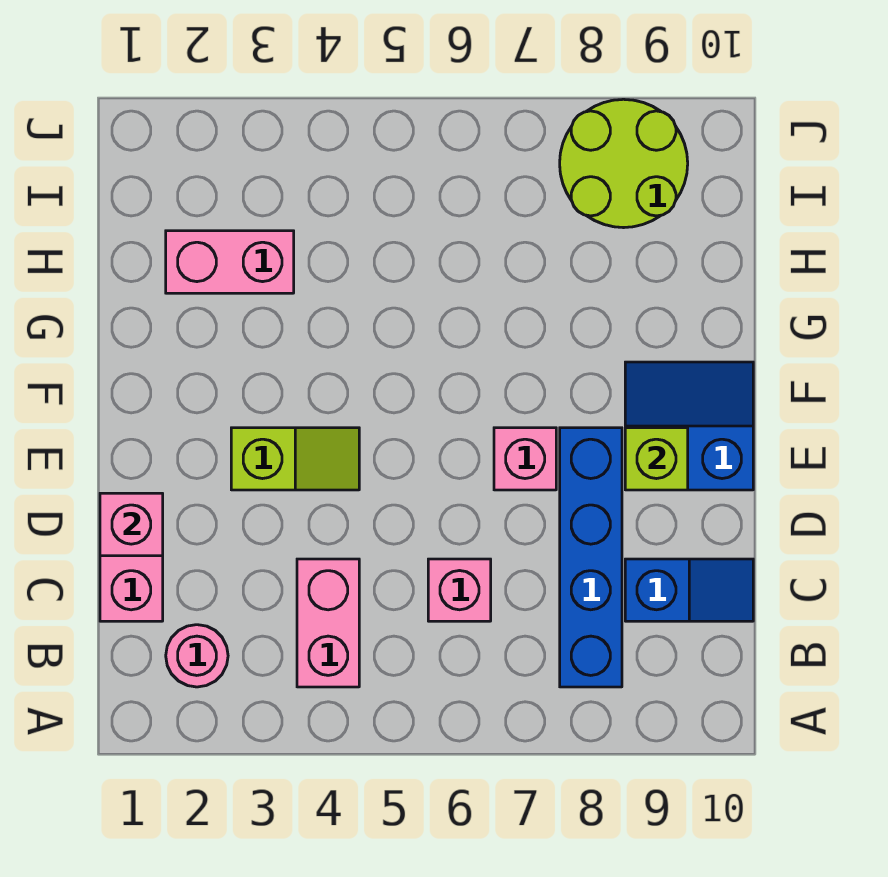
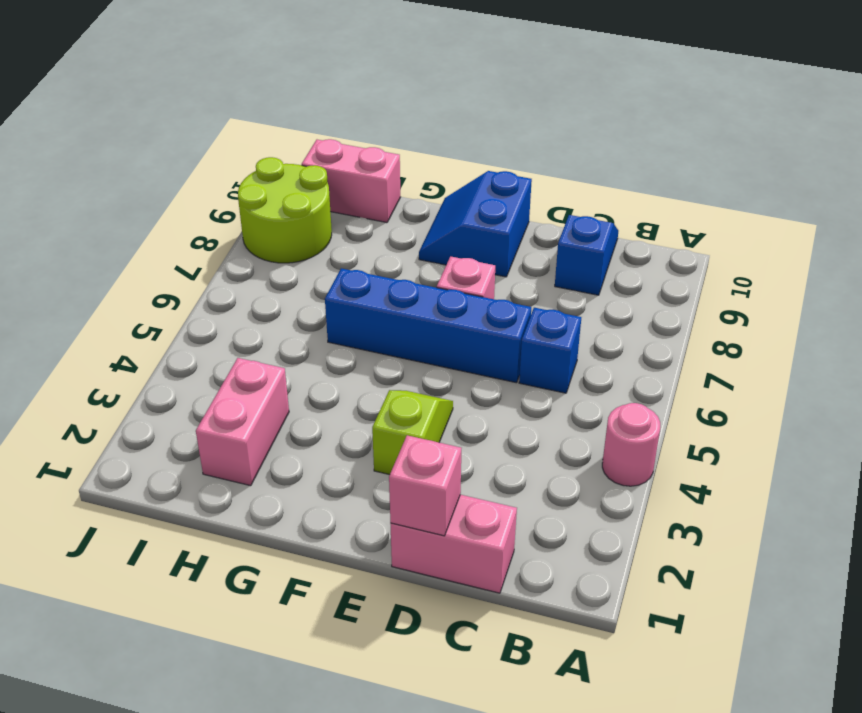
pink round brick B2 level 1 -> pink round brick A4 level 1
pink brick B4:C4 level 1 -> pink brick H10:I10 level 1
blue brick B8:E8 level 1 -> blue brick D6:G6 level 1
pink brick C6 level 1 -> blue brick C6 level 1
lime brick E9 level 2 -> none

